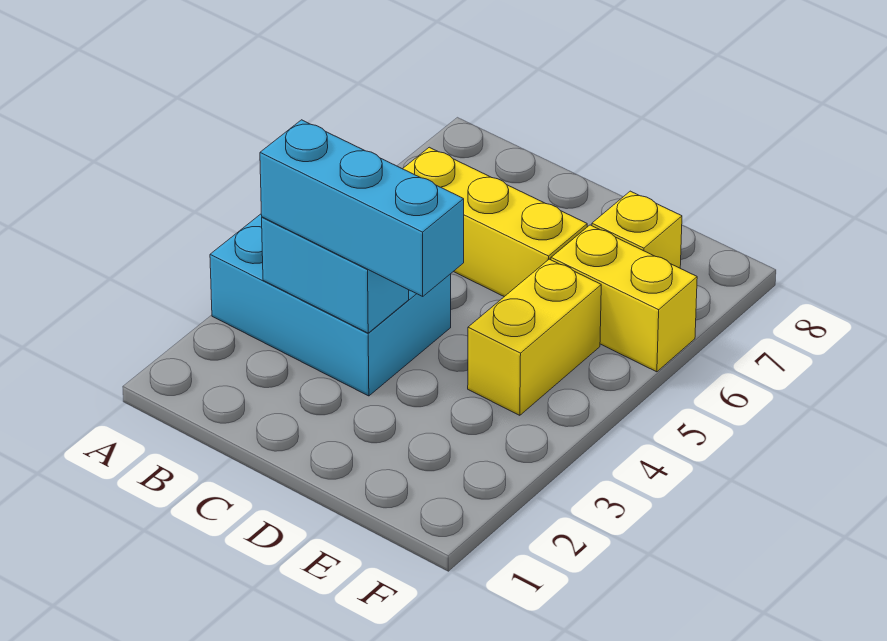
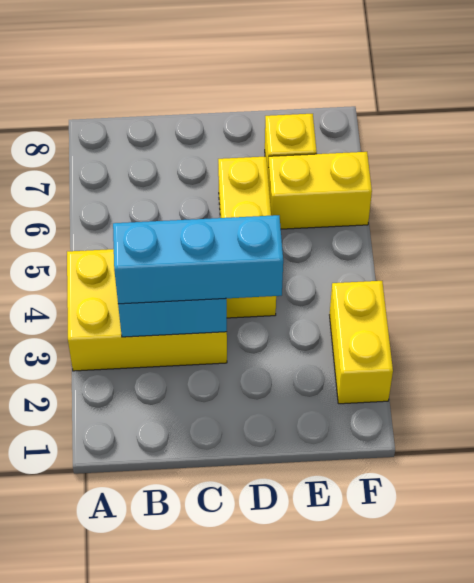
cyan brick A3:C4 level 1 -> yellow brick A3:C4 level 1
yellow brick B6:D6 level 1 -> yellow brick D4:D6 level 1
yellow brick E4:E5 level 1 -> yellow brick F2:F3 level 1

